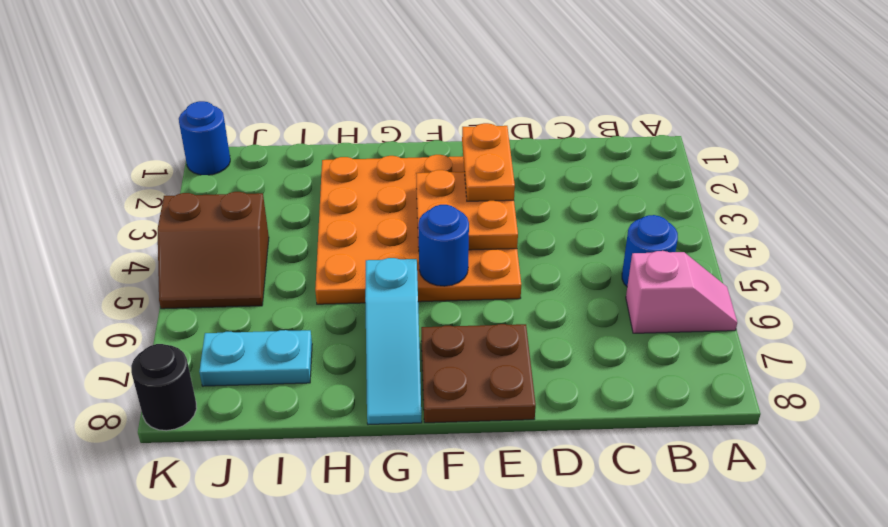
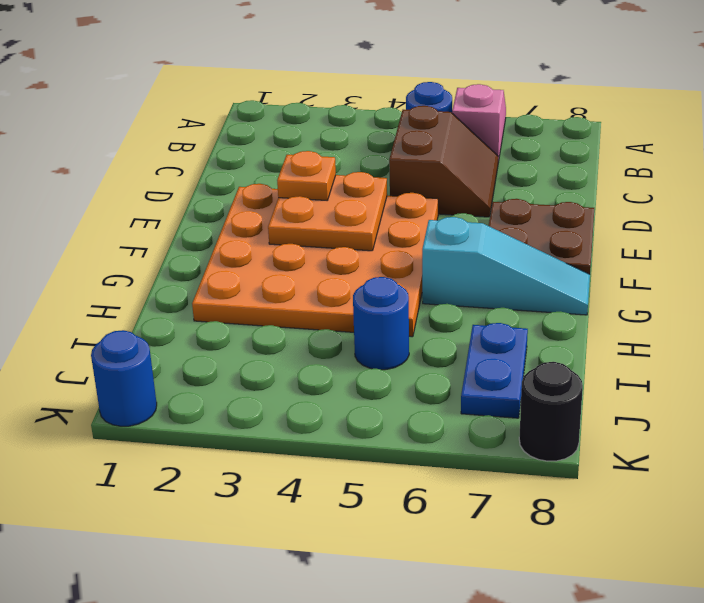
orange plate E2:E3 level 3 -> orange plate E3 level 3
blue round brick F5 level 2 -> blue round brick I5 level 1
cyan plate I7:J7 level 1 -> blue plate I7:J7 level 1
brown slope J4:K5 level 1 top 4 -> brown slope C5:D6 level 1 top 5

